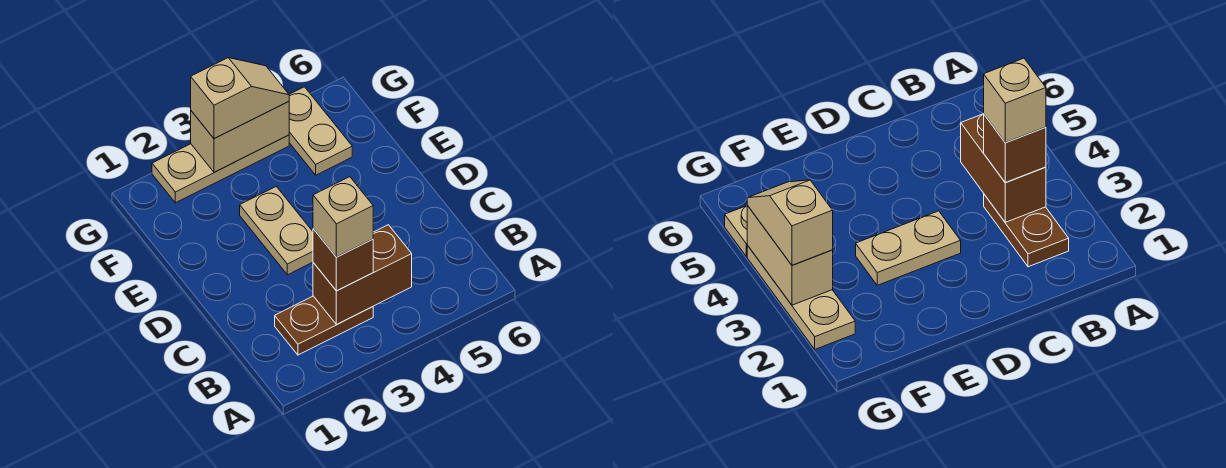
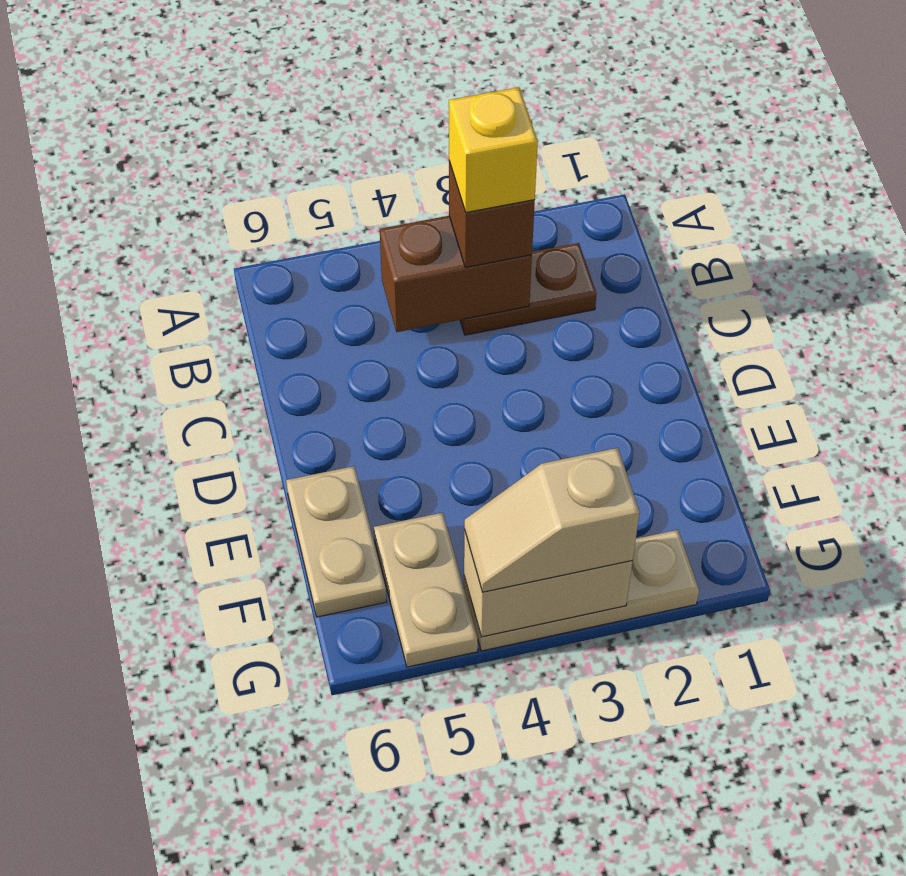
tan brick B3 level 4 -> yellow brick B3 level 4
tan plate D3:E3 level 1 -> tan plate E6:F6 level 1

